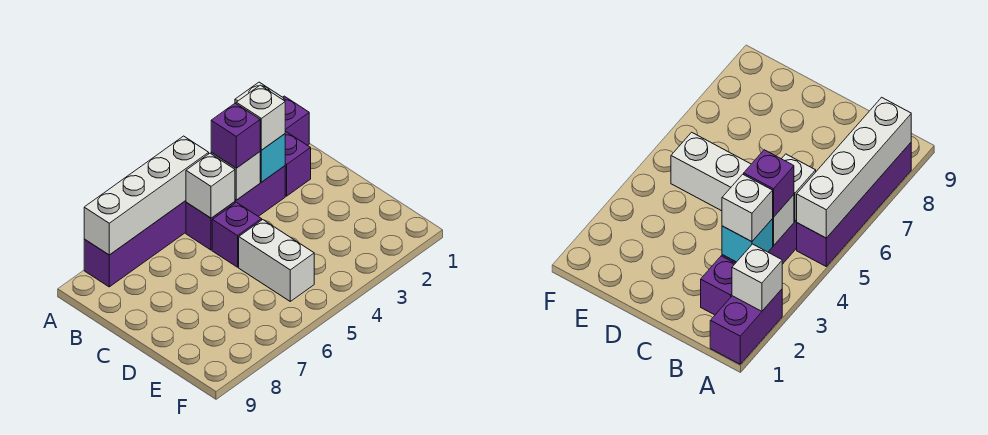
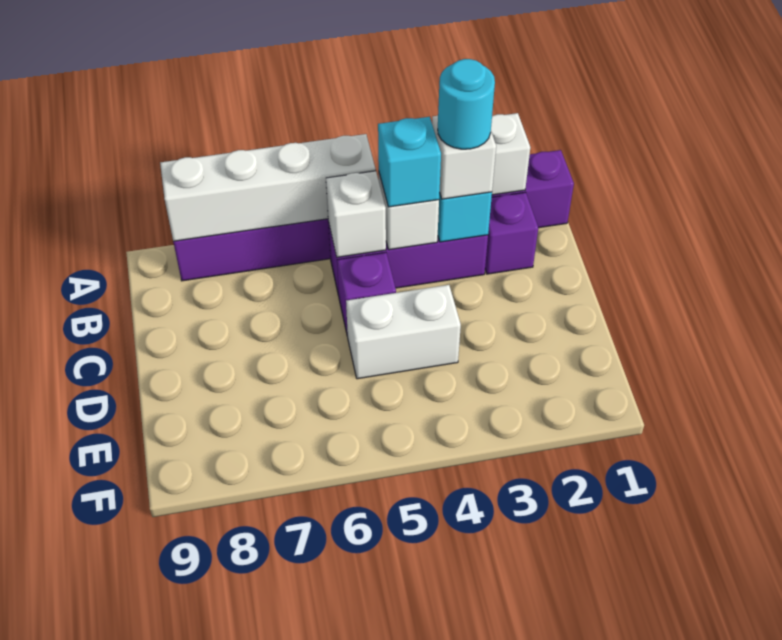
none -> cyan round brick B3 level 4
purple brick B4 level 3 -> cyan brick B4 level 3
white brick D5:E5 level 1 -> white brick D4:D5 level 1

